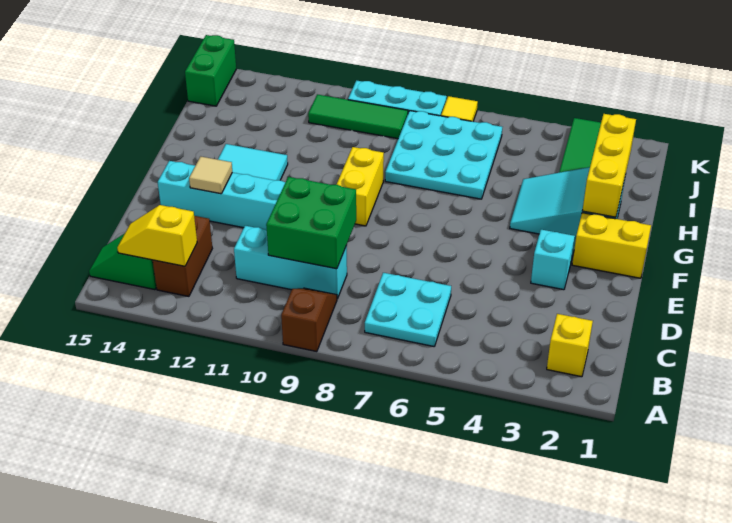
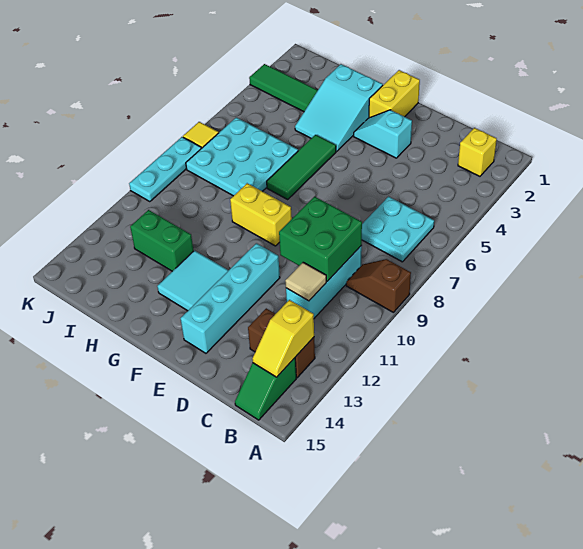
tan tile E13 level 2 -> tan tile C11 level 2
yellow brick G2:I2 level 2 -> none
green tile J9:J11 level 1 -> green tile G5:G7 level 1
green brick J15:K15 level 1 -> green brick H12:I12 level 1

